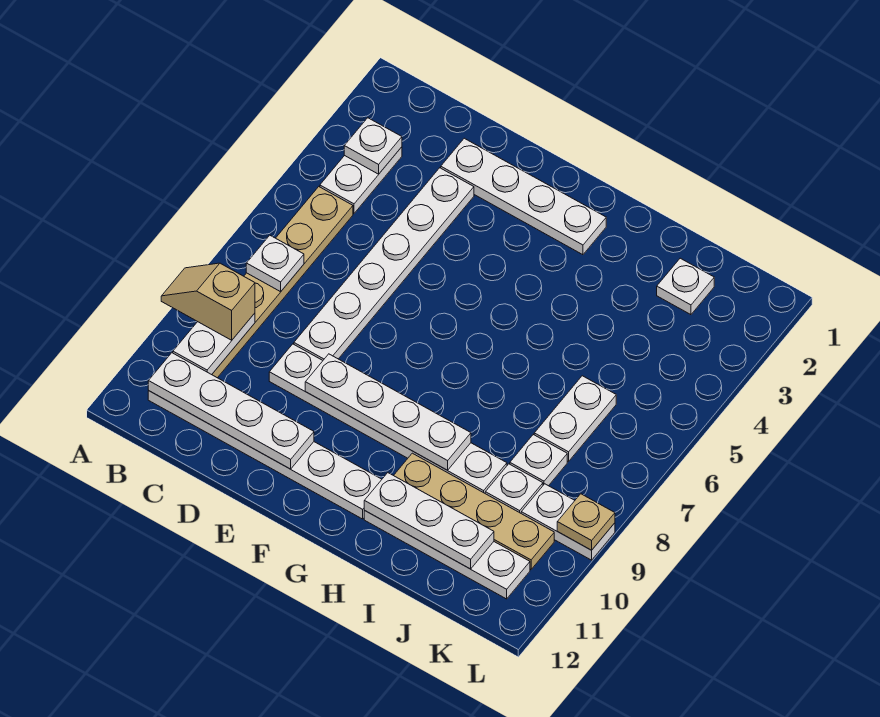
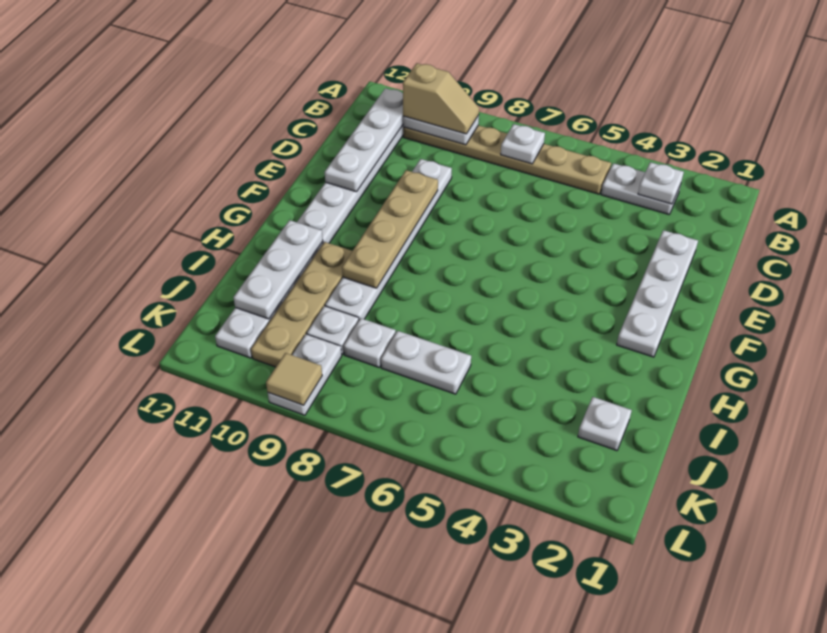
tan slope A9:B9 level 3 top B -> tan slope B9:B10 level 3 top 10
white plate D3:D8 level 1 -> none
white plate E9:H9 level 2 -> tan plate E9:H9 level 2
tan plate L9 level 2 -> tan tile L9 level 2

